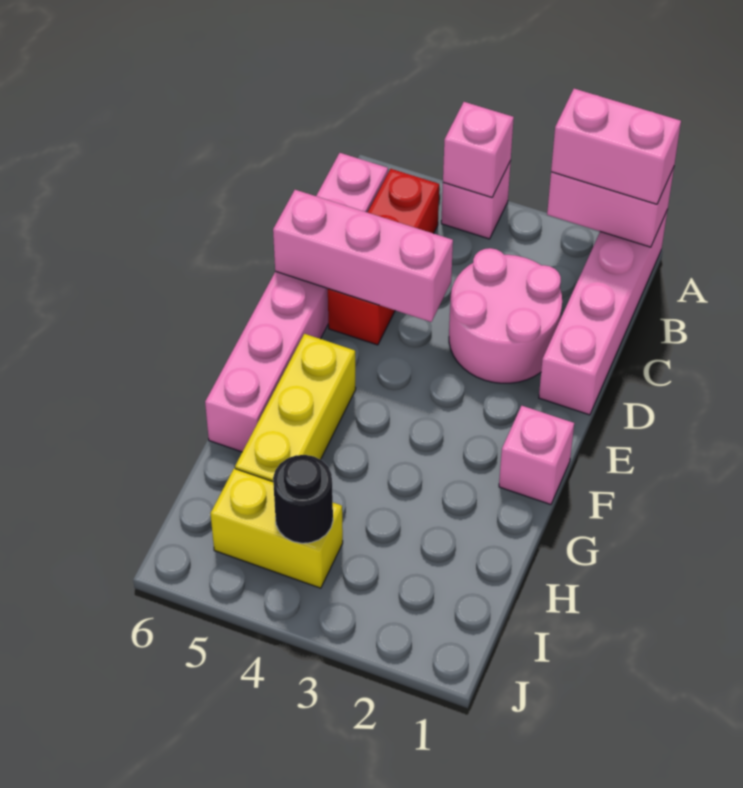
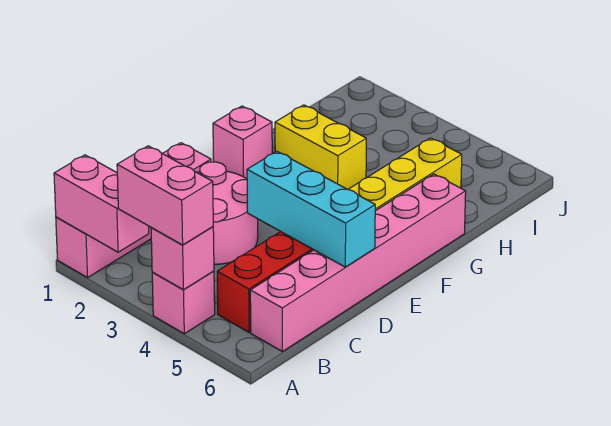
pink brick A1:A2 level 3 -> pink brick A3:A4 level 3
pink brick D4:D6 level 2 -> cyan brick D4:D6 level 2
yellow brick I4:I5 level 1 -> yellow brick G2:G3 level 1
black round brick I4 level 2 -> none

